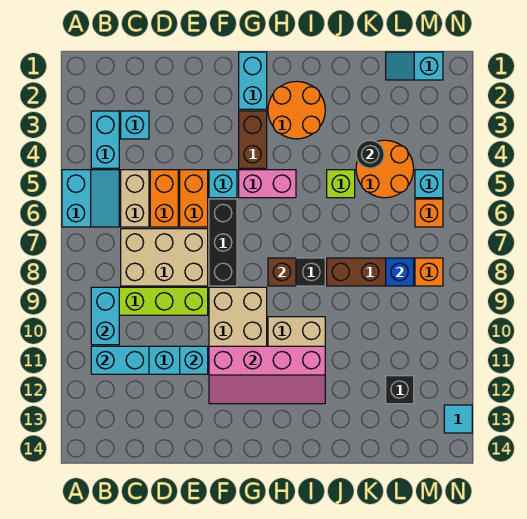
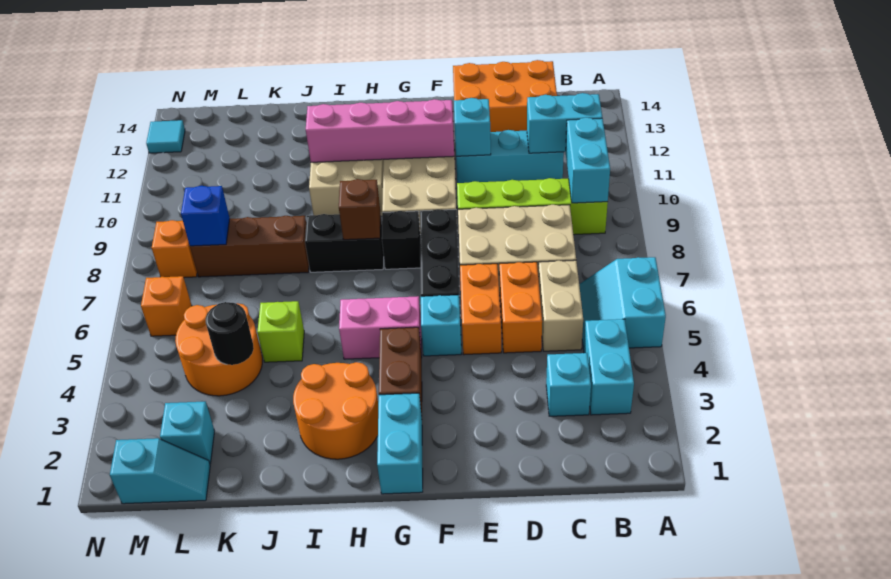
none -> orange brick C13:E14 level 1
black brick L12 level 1 -> black brick G8 level 1
cyan brick M5 level 1 -> cyan brick L2 level 1

